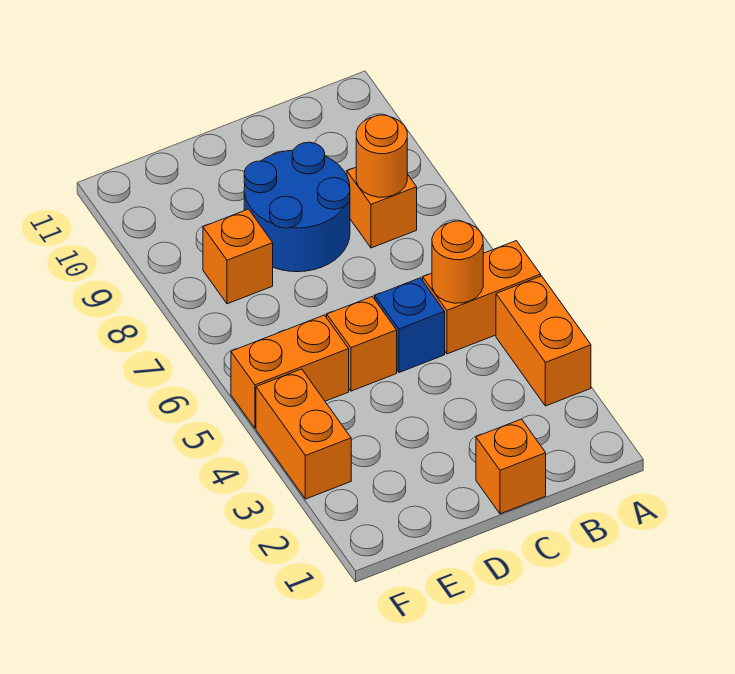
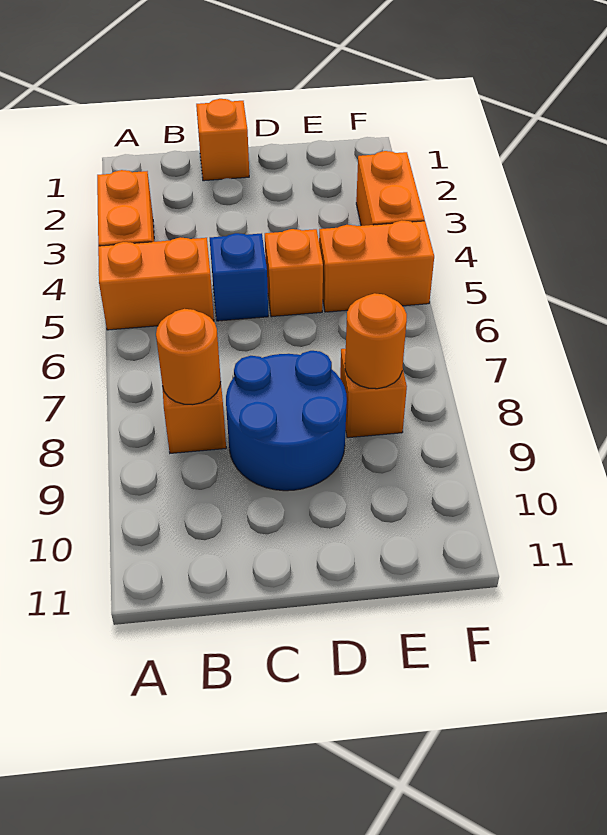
orange round brick B5 level 2 -> orange round brick E8 level 2

